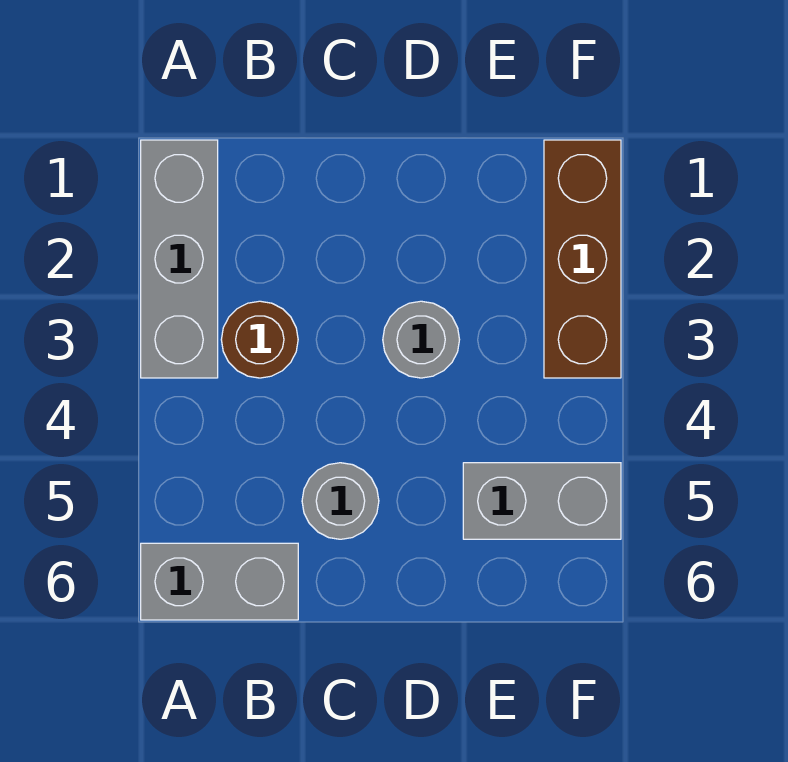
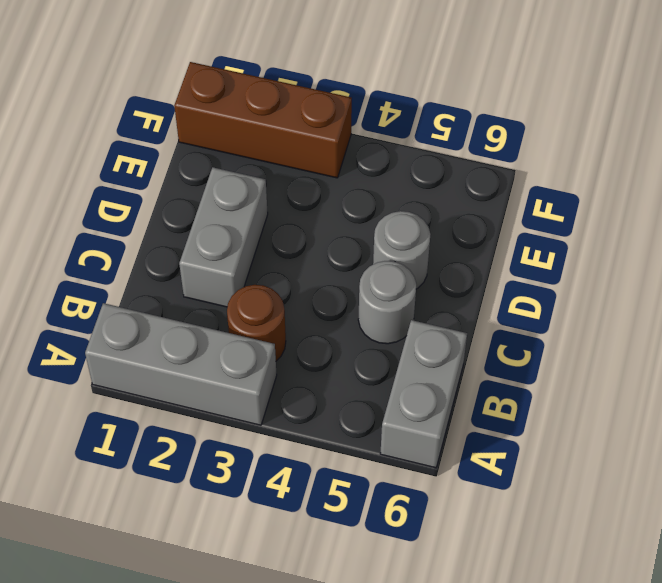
grey round brick D3 level 1 -> grey round brick D5 level 1
grey brick E5:F5 level 1 -> grey brick C2:D2 level 1

